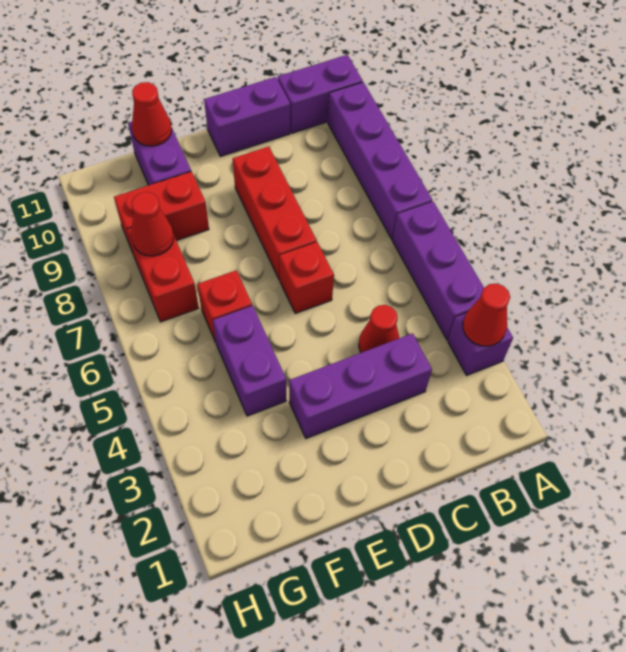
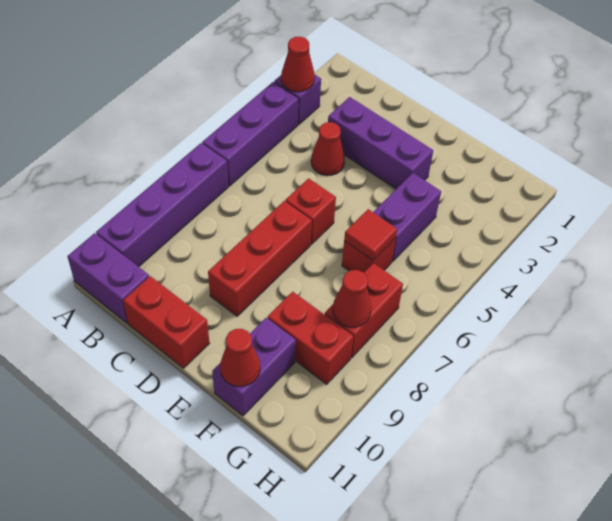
purple brick C11:D11 level 1 -> red brick C11:D11 level 1
none -> red tile F6 level 2

